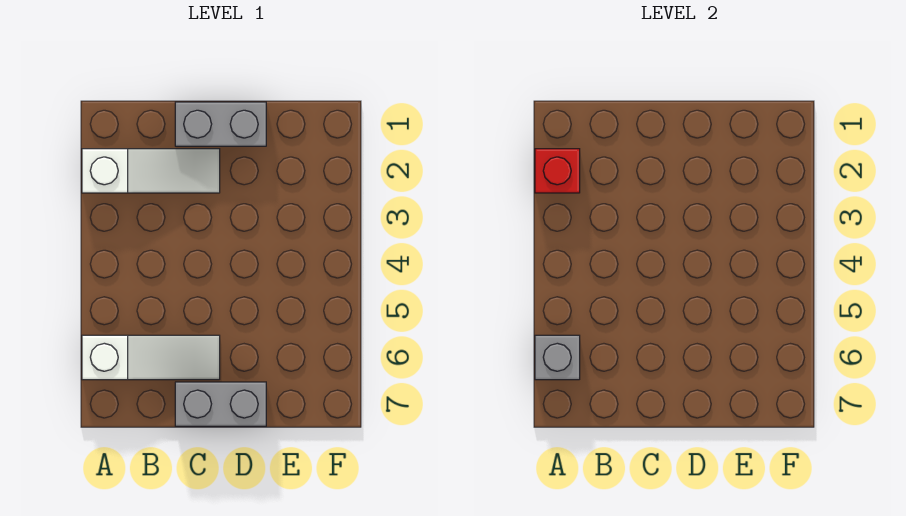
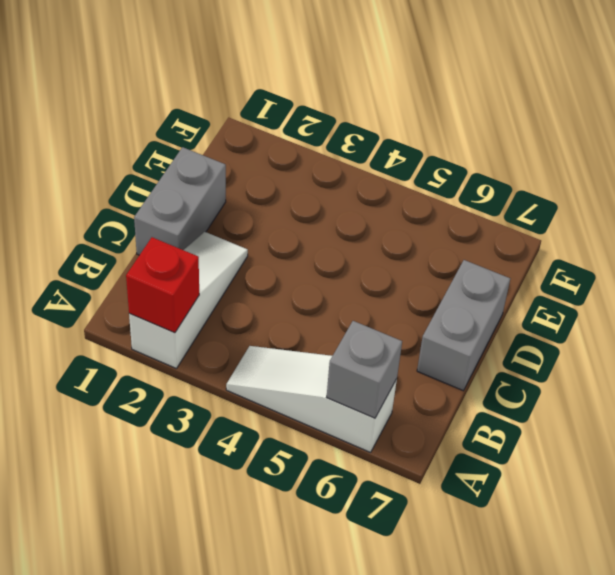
white slope A6:C6 level 1 top A -> white slope A4:A6 level 1 top 6

